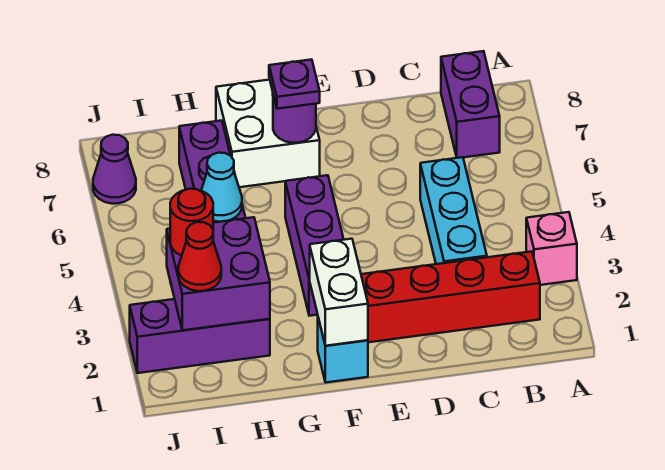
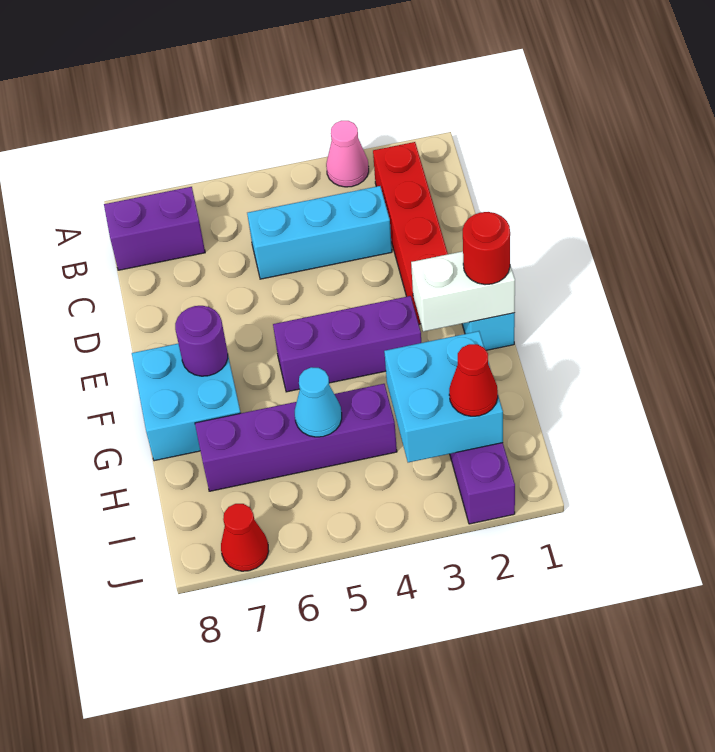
pink brick A3 level 1 -> pink cone A3 level 1
white brick F7:G8 level 1 -> cyan brick F7:G8 level 1
purple plate F7 level 3 -> none
purple brick H2:I3 level 2 -> cyan brick H2:I3 level 2
red round brick I3 level 3 -> red round brick F1 level 3
purple cone J7 level 1 -> red cone J7 level 1

